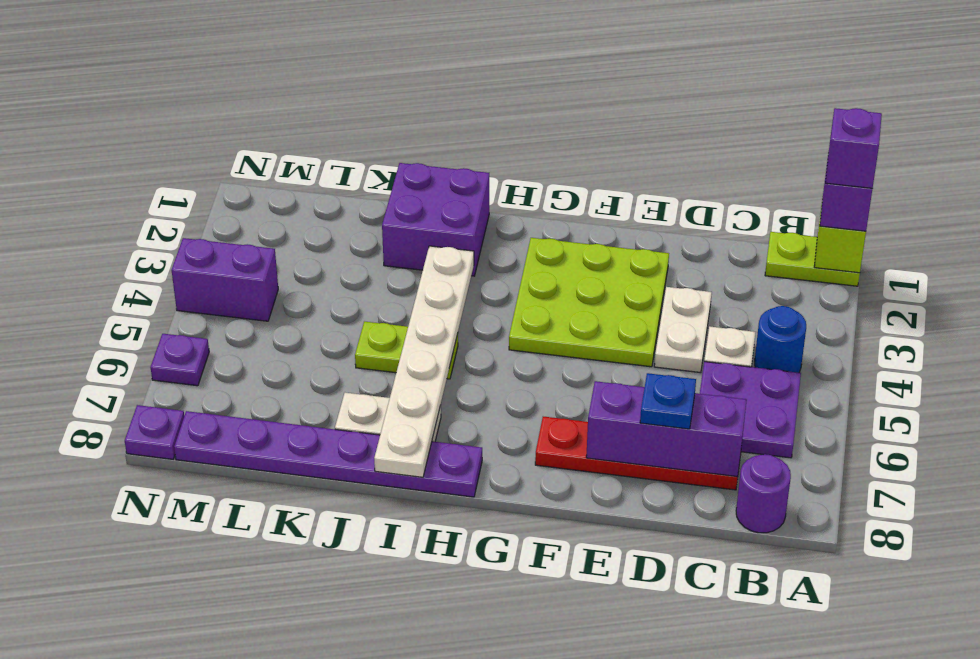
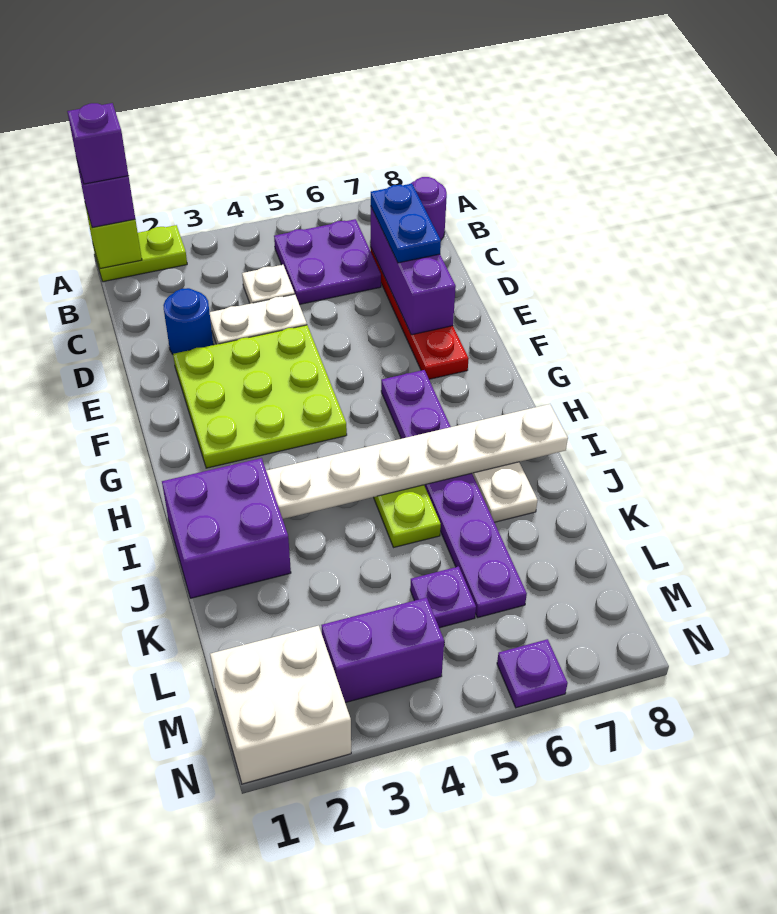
lime plate A1:B1 level 1 -> lime plate A1:A2 level 1
blue round brick B4 level 1 -> blue round brick D2 level 1
blue plate D7 level 3 -> blue plate C7:D7 level 3
purple plate H8:M8 level 1 -> purple plate G6:L6 level 1
none -> white brick M1:N2 level 1
purple brick M4:N4 level 1 -> purple brick M3:M4 level 1
purple plate N8 level 1 -> purple plate L5 level 1

